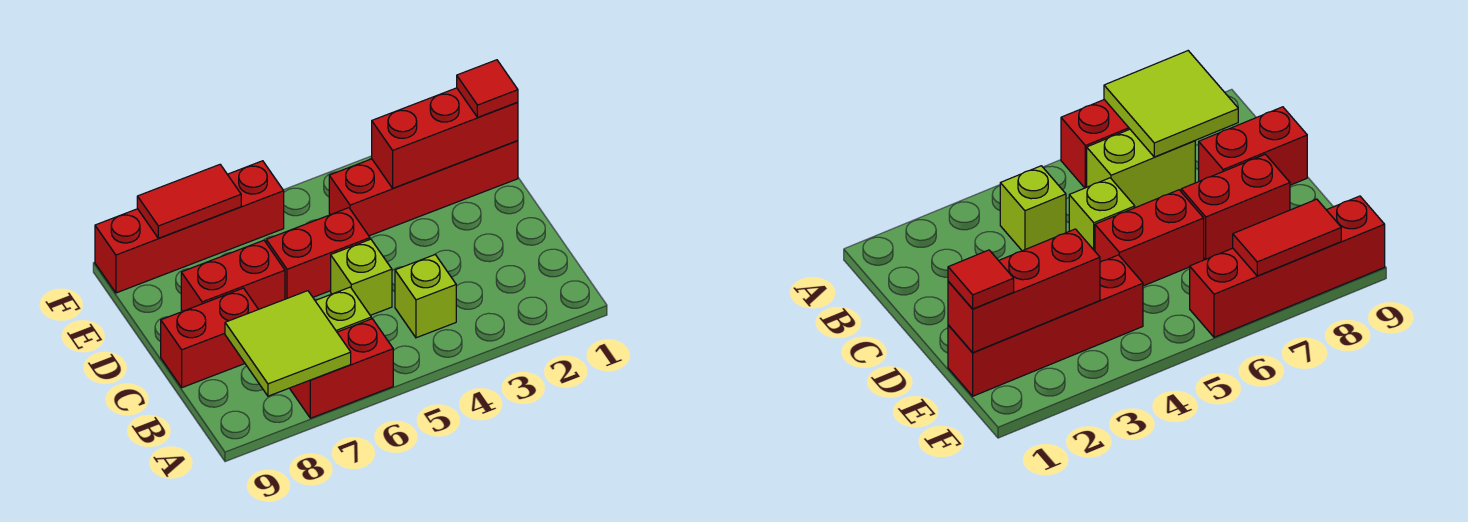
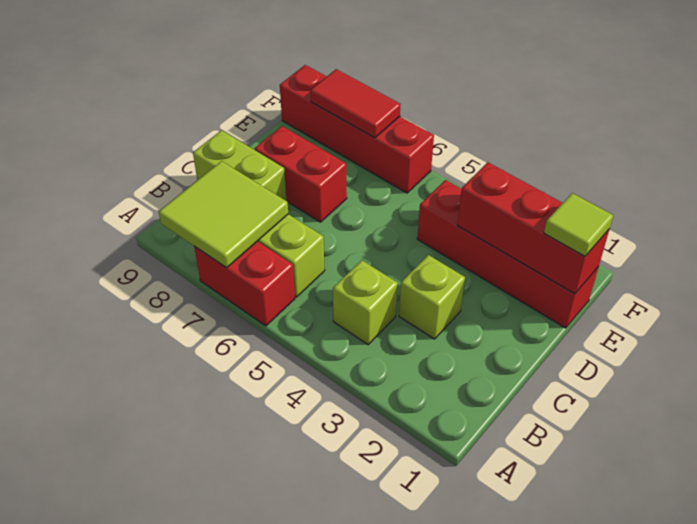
lime brick C5 level 1 -> lime brick C3 level 1
red brick C8:C9 level 1 -> lime brick C8:C9 level 1
red brick D5:D6 level 1 -> none
red tile E1 level 3 -> lime tile E1 level 3

